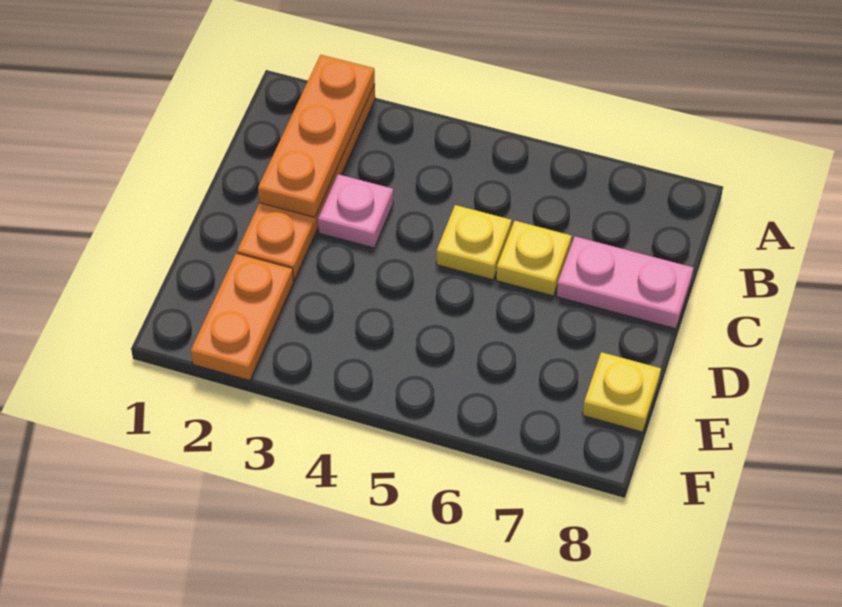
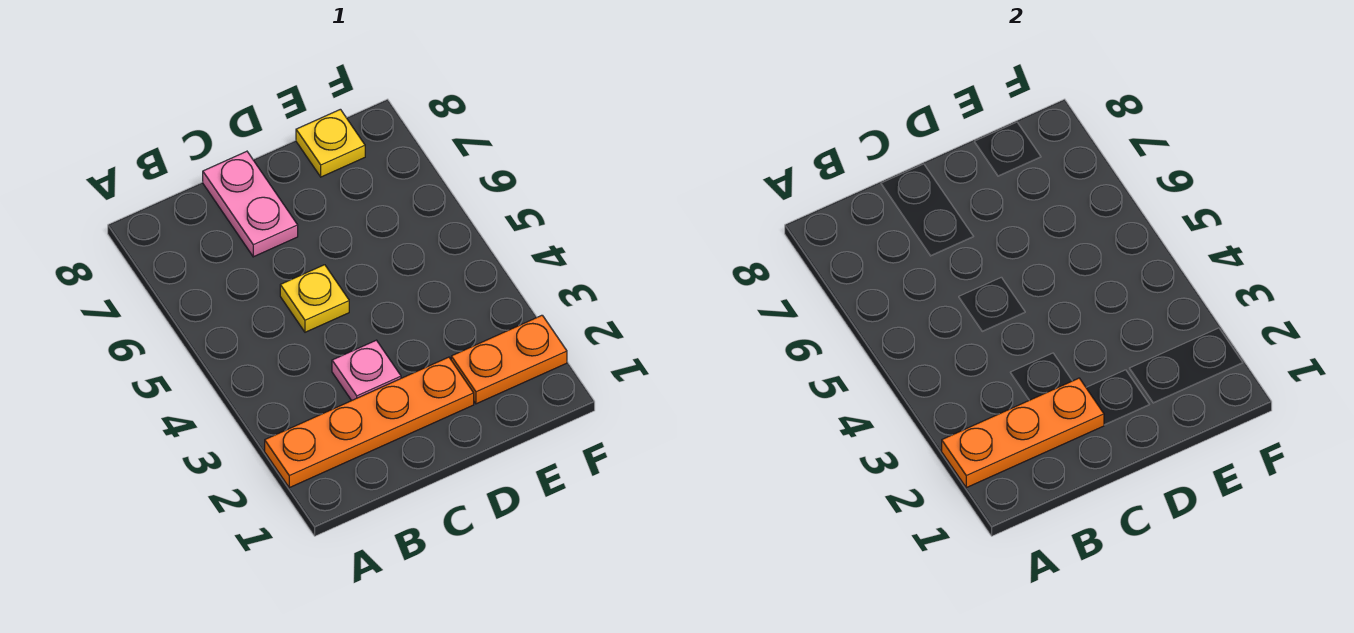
yellow plate C6 level 1 -> none

